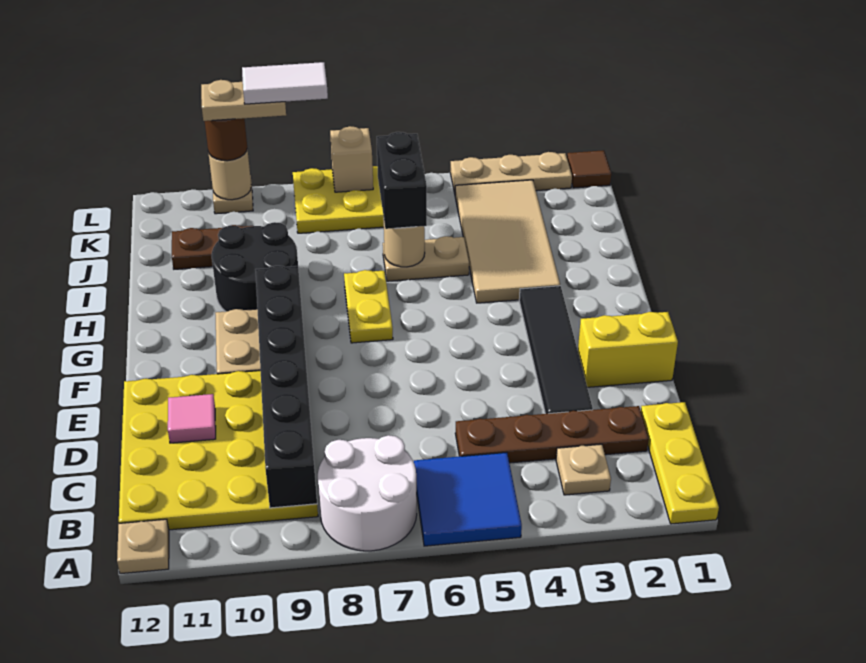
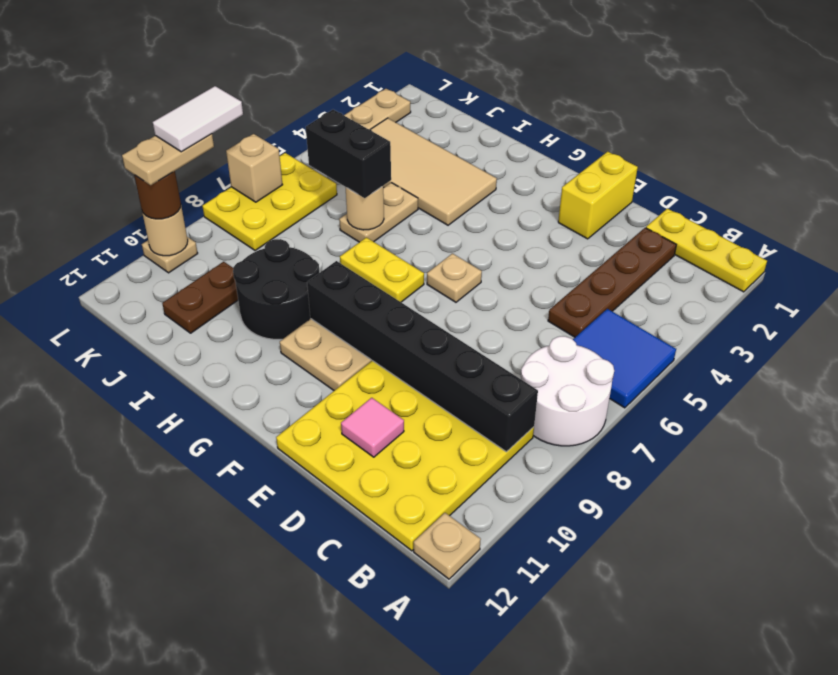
tan plate B3 level 1 -> tan plate F6 level 1
black tile D3:G3 level 1 -> none
brown tile L1 level 1 -> none

